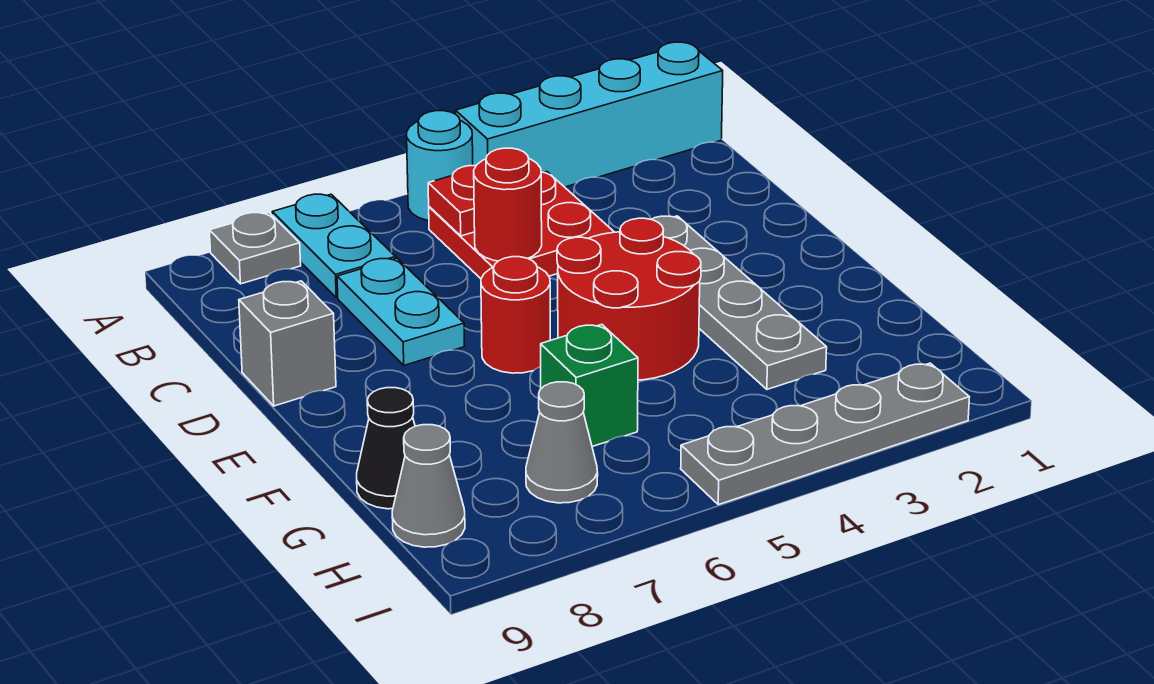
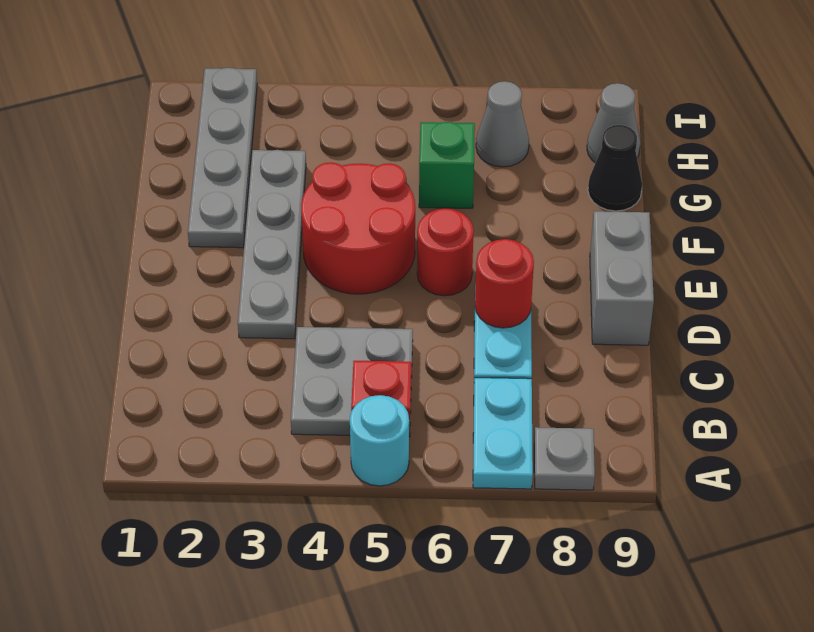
cyan brick A1:A4 level 1 -> none
red plate B4:C5 level 1 -> grey plate B4:C5 level 1
red round brick C5 level 2 -> red round brick D7 level 2
grey brick D9 level 1 -> grey brick D9:E9 level 1
grey plate I2:I5 level 1 -> grey plate F2:I2 level 1

